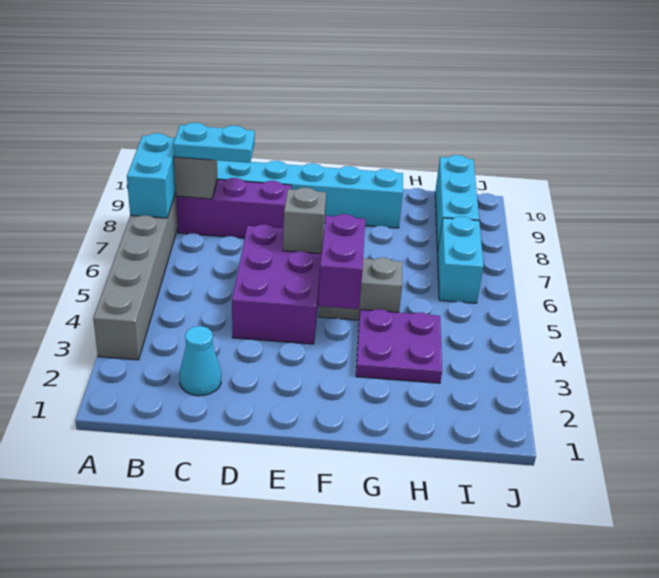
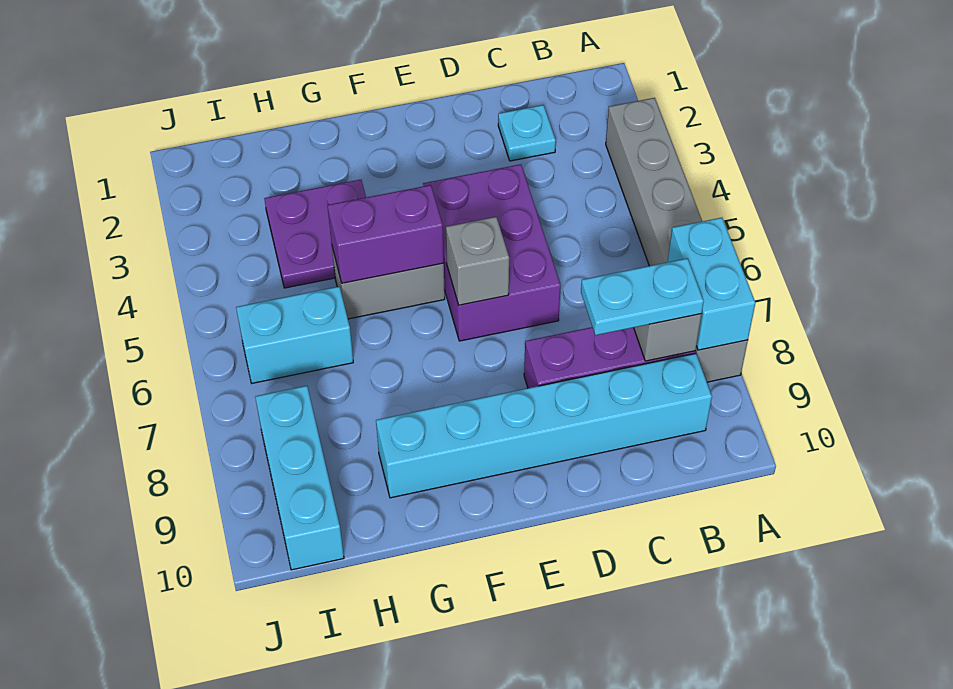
cyan cone C2 level 1 -> cyan plate C2 level 1
purple brick F4:F5 level 2 -> purple brick F5:G5 level 2
cyan brick I6:I7 level 1 -> cyan brick H6:I6 level 1

